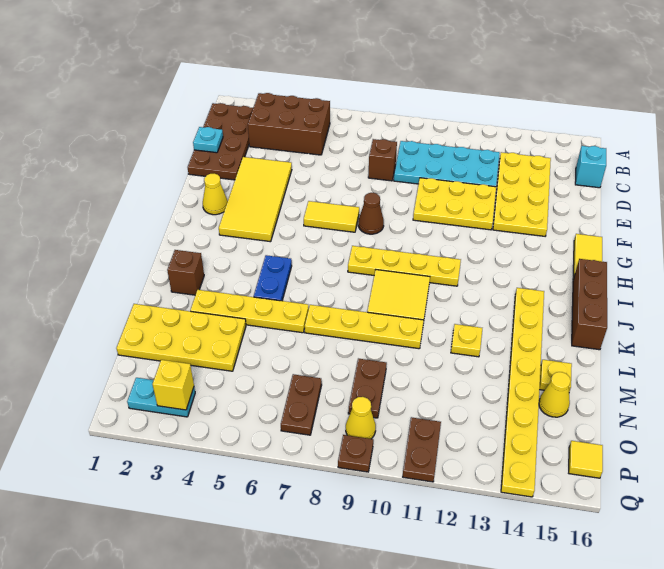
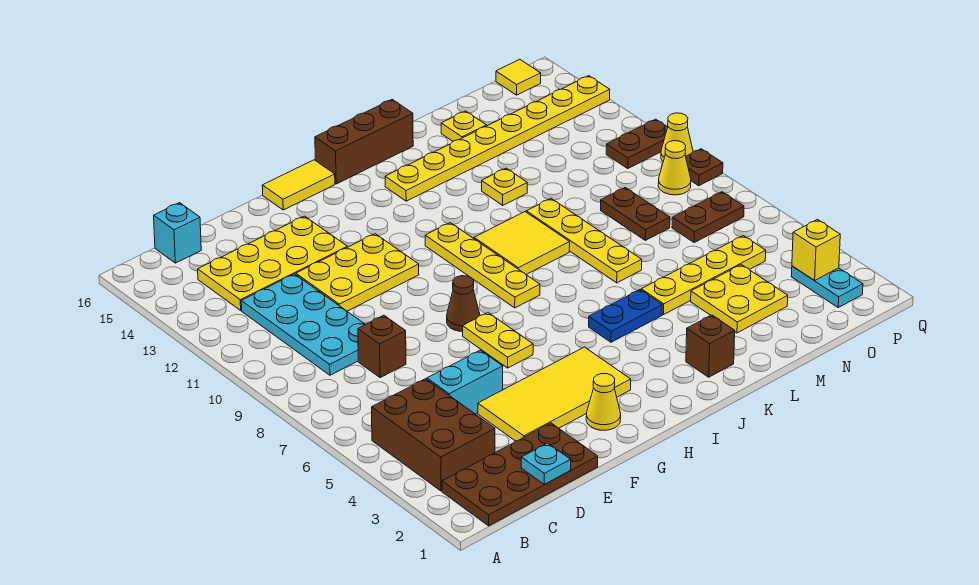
none -> cyan brick D5:E5 level 1
yellow plate E10:F12 level 1 -> yellow plate E11:G12 level 1
yellow tile G6:G7 level 1 -> yellow plate G6:G7 level 1
yellow plate L3:L6 level 1 -> yellow plate L5:O5 level 1
yellow plate M1:N4 level 1 -> yellow plate M3:N4 level 1
brown plate N9:O9 level 1 -> brown plate N8:N9 level 1
yellow cone N15 level 1 -> yellow cone Q10 level 1

